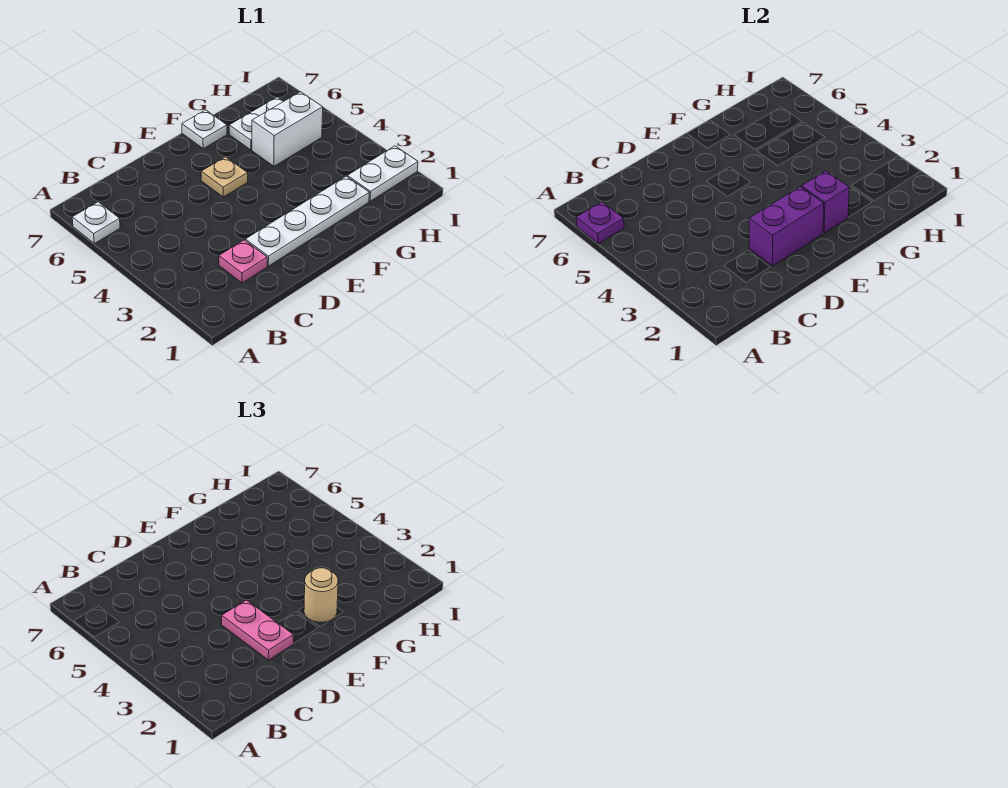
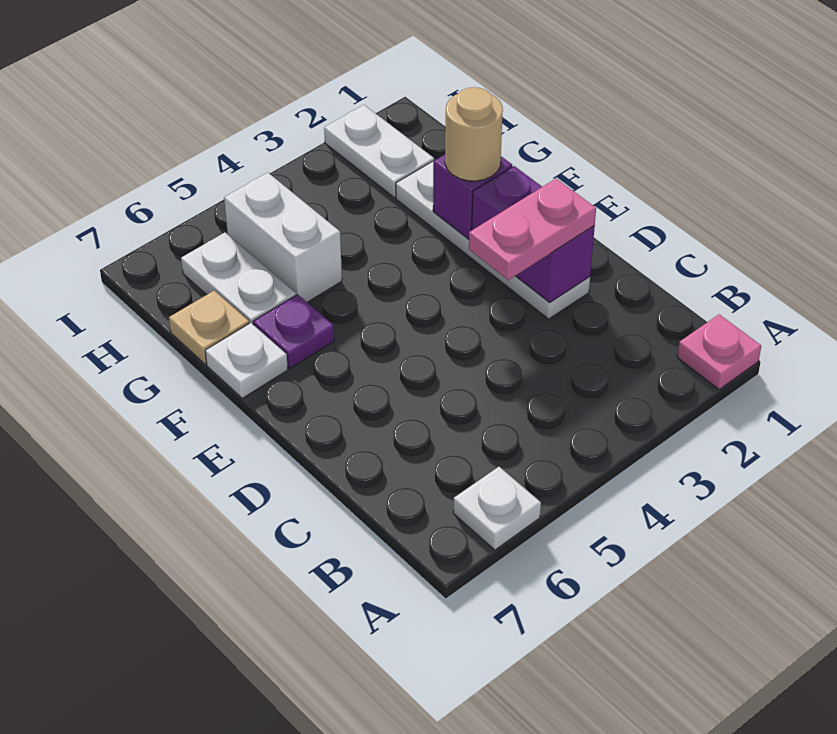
purple plate A6 level 2 -> purple plate F6 level 1
pink plate C2 level 1 -> pink plate A1 level 1
tan plate E5 level 1 -> tan plate G7 level 1

